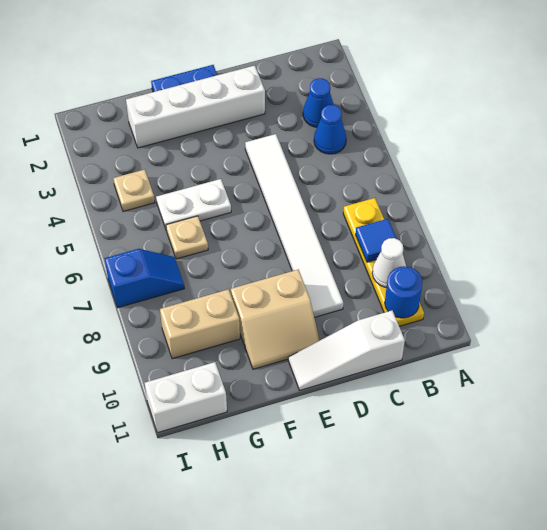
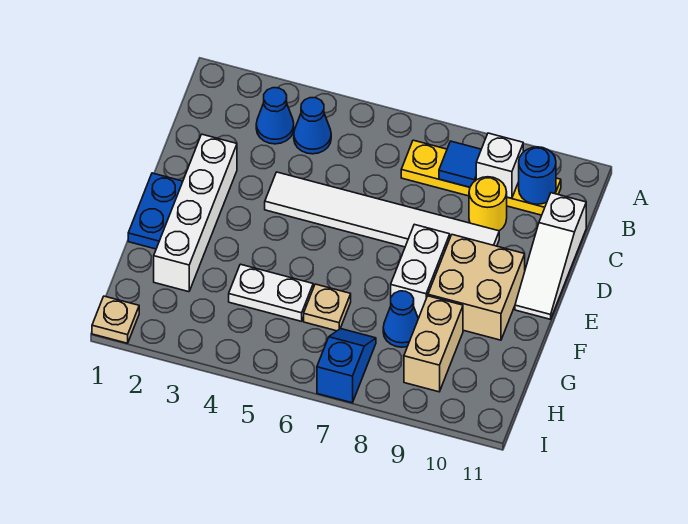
white cone B9 level 2 -> white brick B9 level 2
none -> yellow round brick C9 level 1
tan slope E9:F10 level 1 top 9 -> tan brick E9:F10 level 1
white plate F5:G5 level 1 -> white plate G4:G5 level 1
none -> blue cone G8 level 1
tan plate H4 level 1 -> tan plate I1 level 1
white brick H11:I11 level 1 -> white brick E8:F8 level 1

